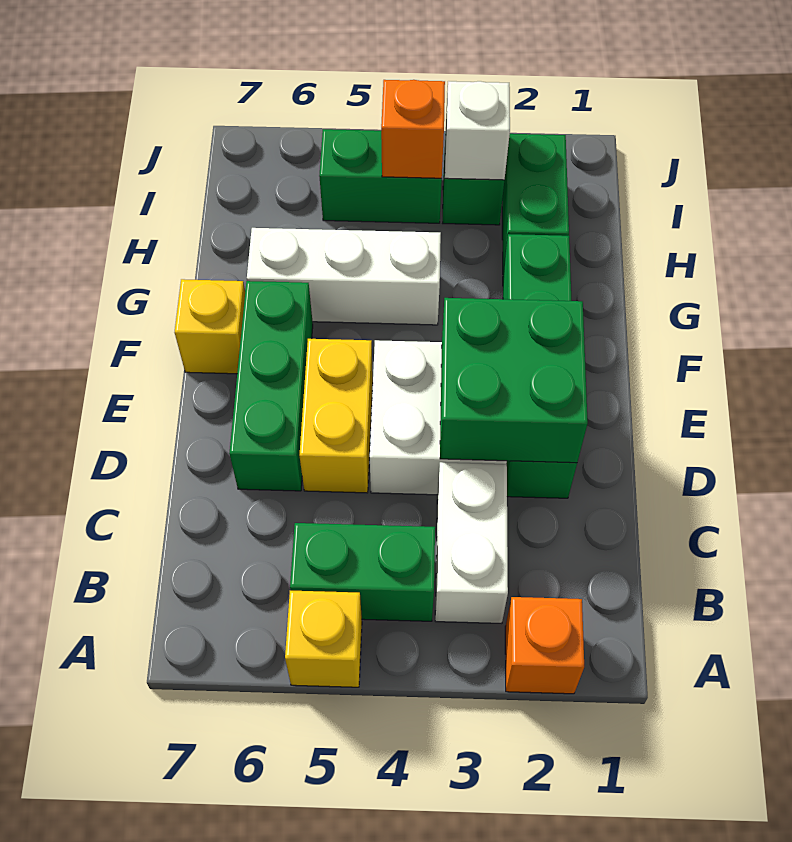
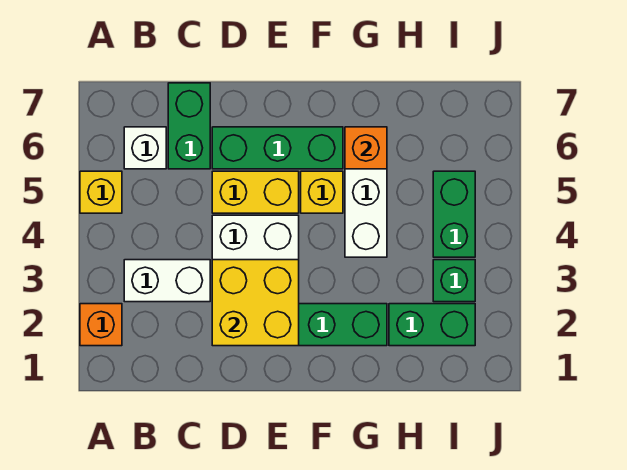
green brick B4:B5 level 1 -> green brick C6:C7 level 1
green brick D2:E3 level 2 -> yellow brick D2:E3 level 2
yellow brick F7 level 1 -> yellow brick F5 level 1
white brick I3 level 2 -> white brick B6 level 1
orange brick I4 level 2 -> orange brick G6 level 2

